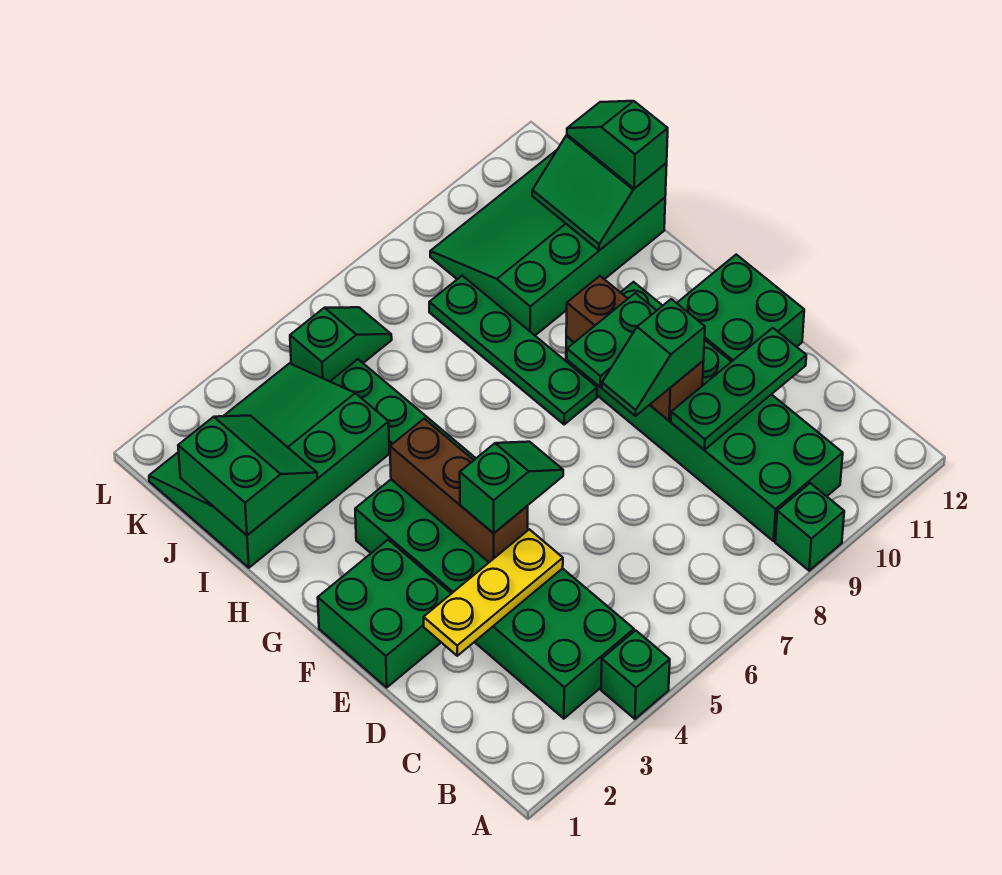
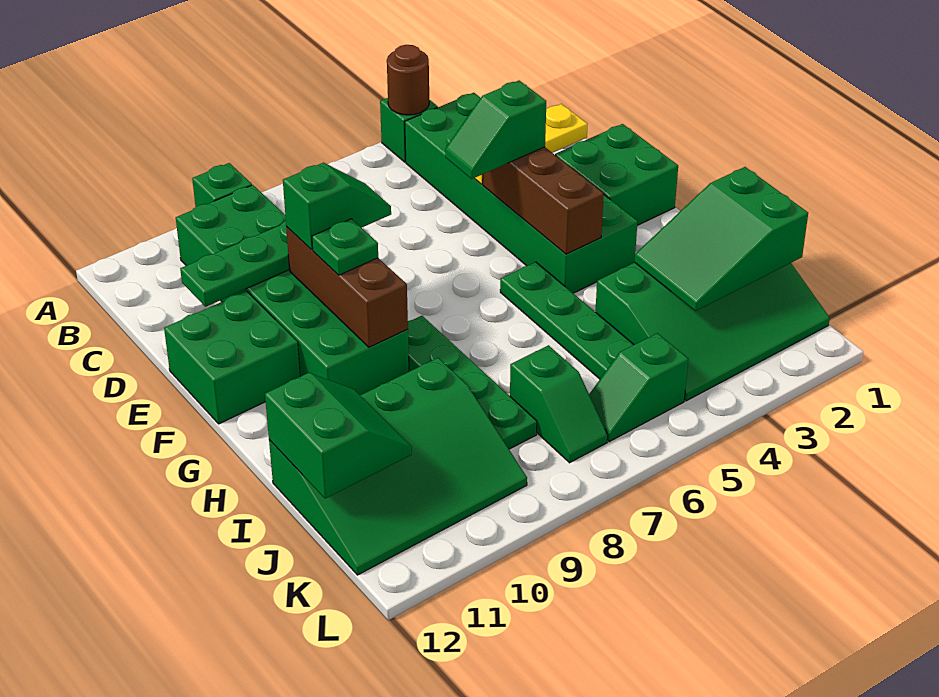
none -> brown round brick A4 level 2
green plate F8:F9 level 3 -> green plate F9 level 3
green slope I1:J2 level 2 top 1 -> green slope I1:J3 level 2 top 1
green slope I12:J12 level 3 top I -> green slope J7:K7 level 1 top J

